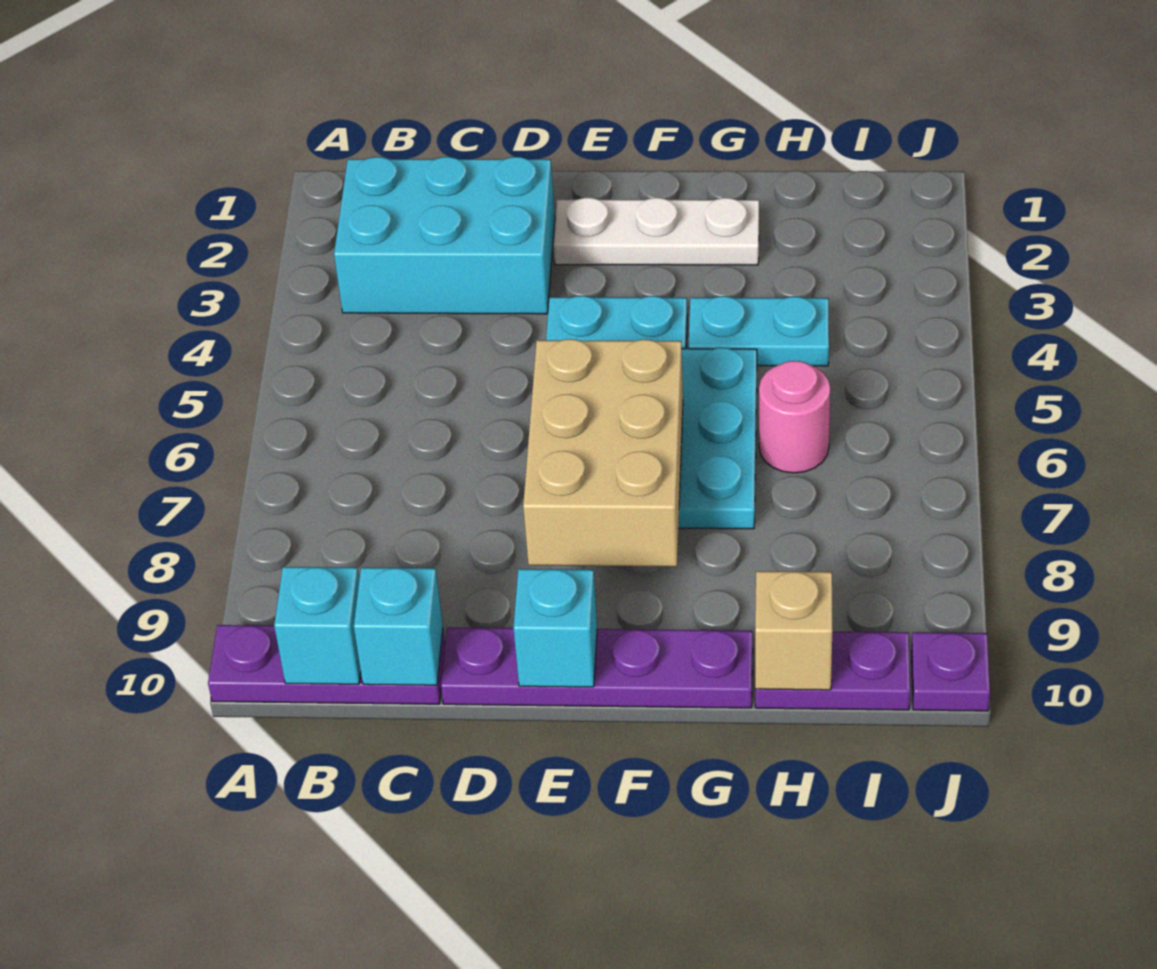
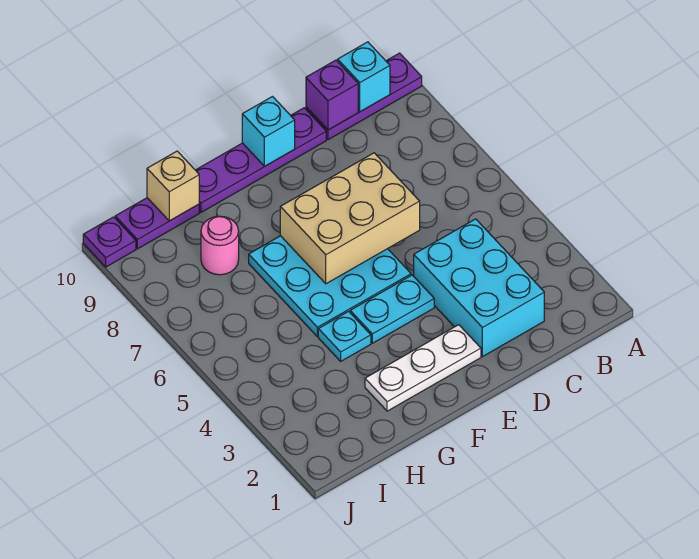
cyan brick B2:D3 level 1 -> cyan brick C2:D4 level 1
cyan brick C10 level 2 -> purple brick C10 level 2
tan brick E6:F8 level 2 -> tan brick D6:F7 level 2
cyan plate G4:H4 level 1 -> cyan plate G4 level 1
pink round brick H6 level 1 -> pink round brick H8 level 1

